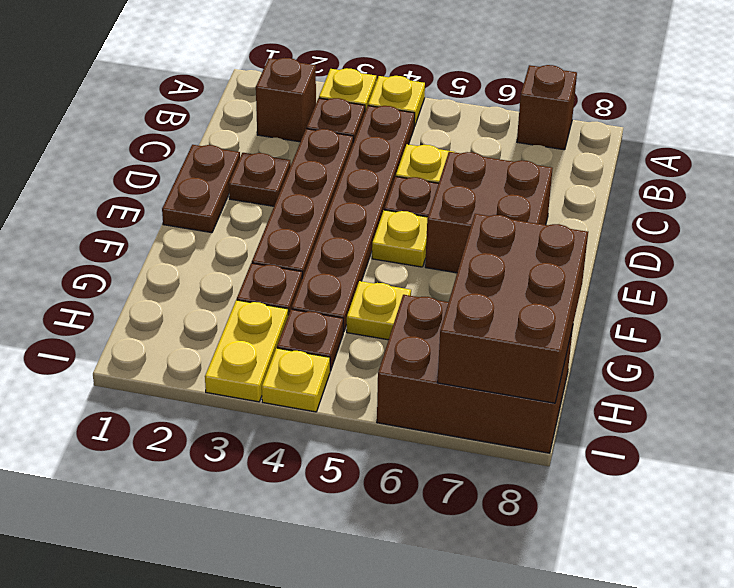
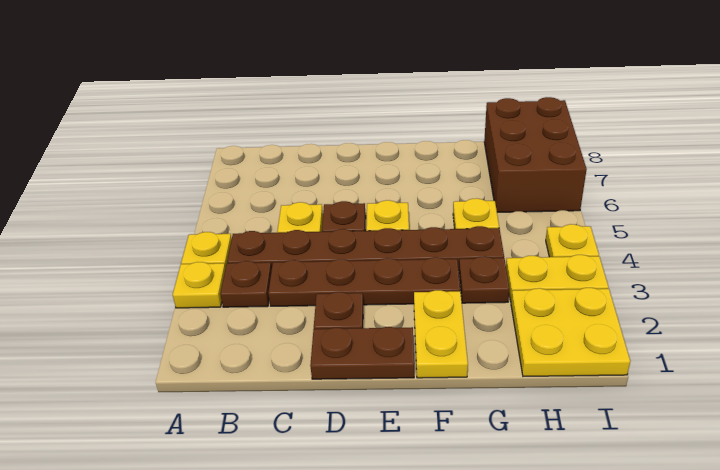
brown brick A7 level 1 -> none
brown brick B2 level 1 -> none
brown brick D6:E7 level 1 -> none
none -> yellow plate F1:F2 level 1
brown brick G7:I8 level 2 -> none
none -> yellow plate H1:I2 level 1
brown plate H4 level 1 -> none

